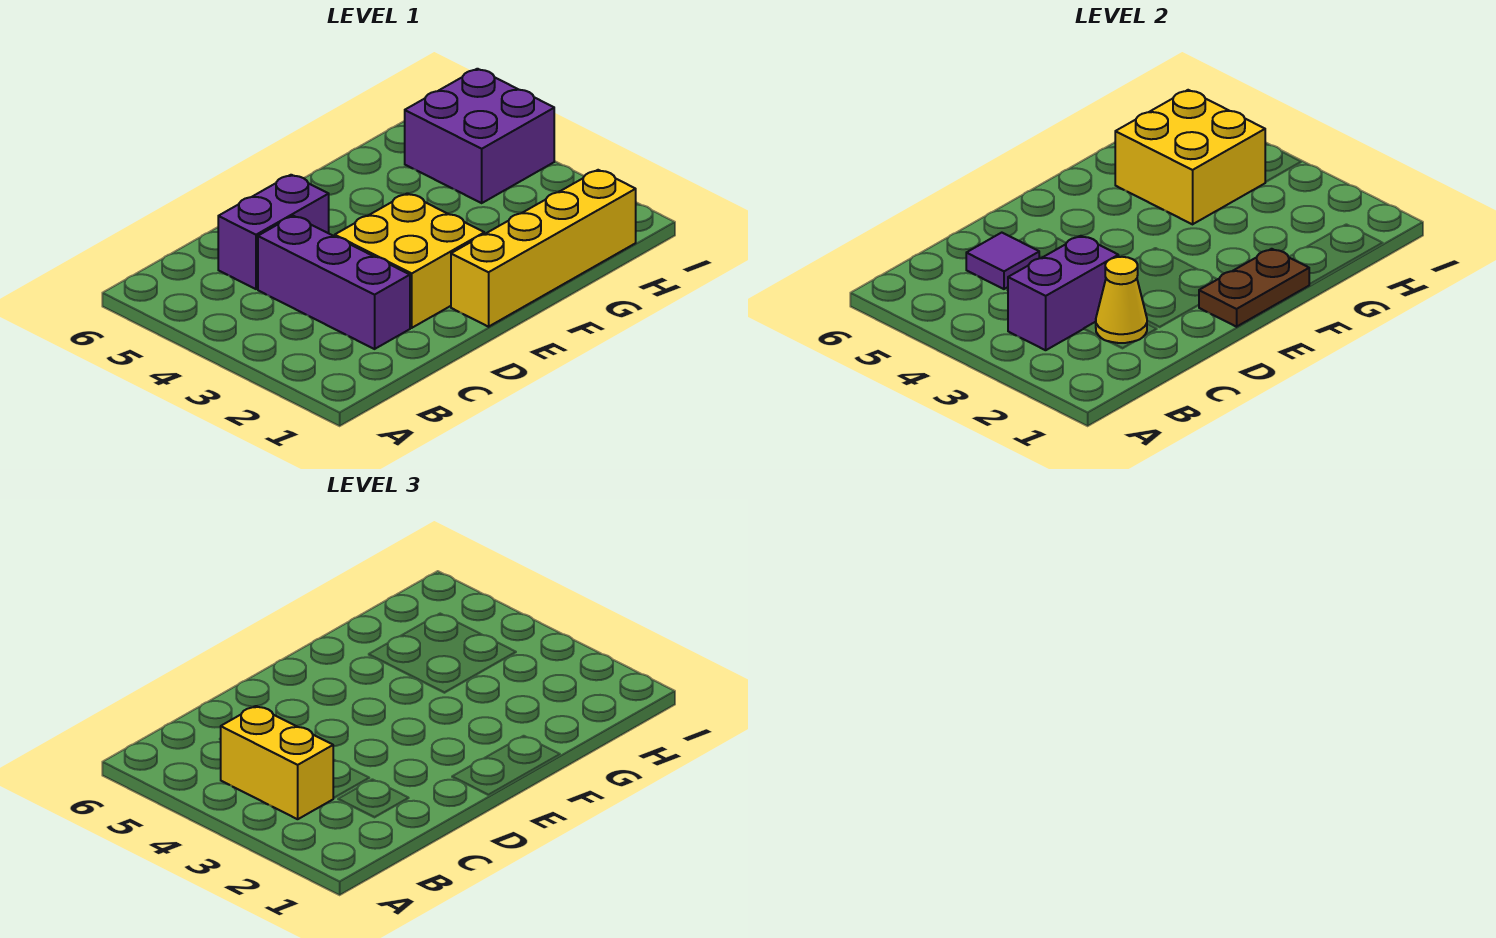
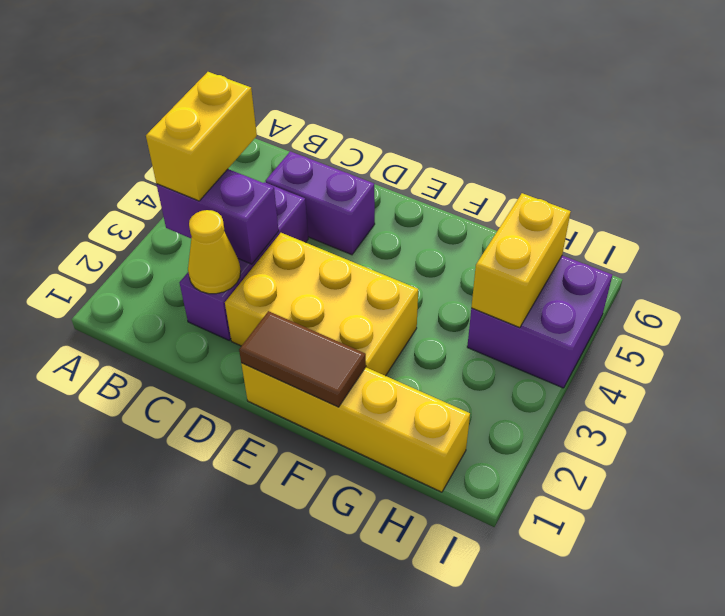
purple tile C5 level 2 -> none
yellow brick D2:E3 level 1 -> yellow brick D2:F3 level 1
brown plate E1:F1 level 2 -> brown tile E1:F1 level 2
yellow brick G4:H5 level 2 -> yellow brick H4:H5 level 2

